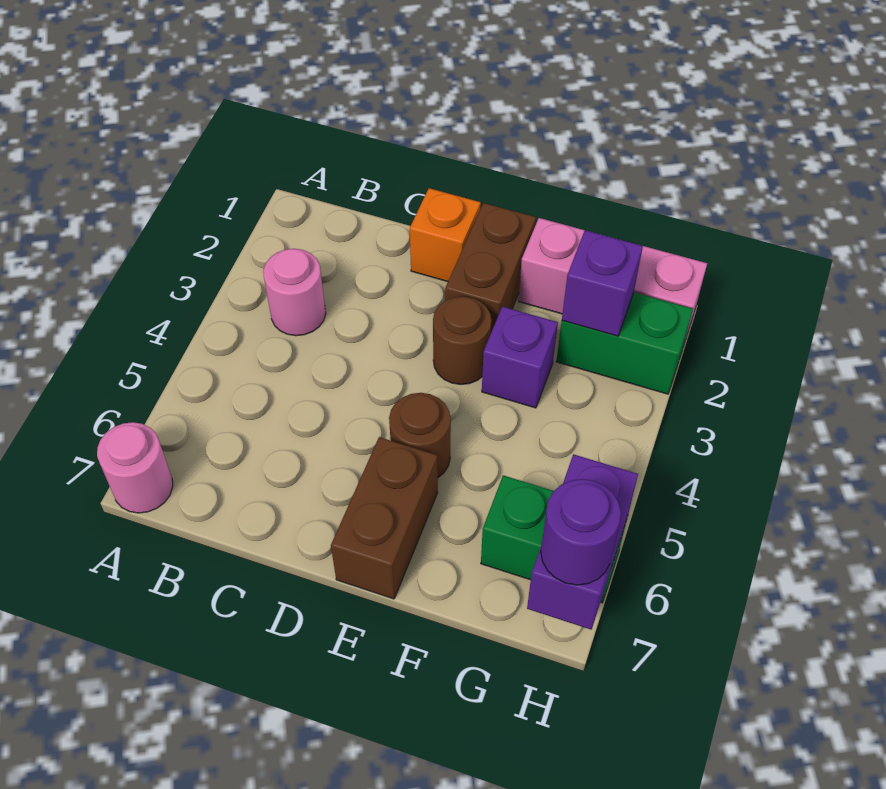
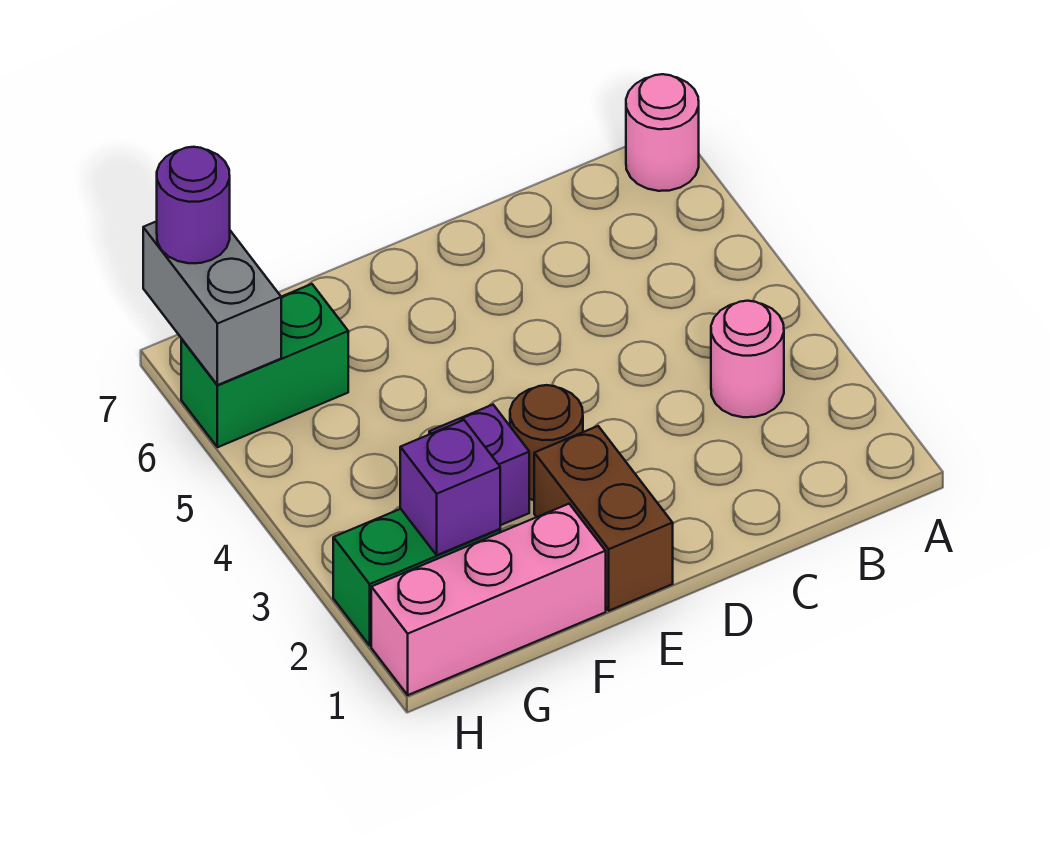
orange brick D1 level 1 -> none
brown round brick E5 level 1 -> none
brown brick E6:E7 level 1 -> none
purple brick H6:H7 level 2 -> grey brick H6:H7 level 2

